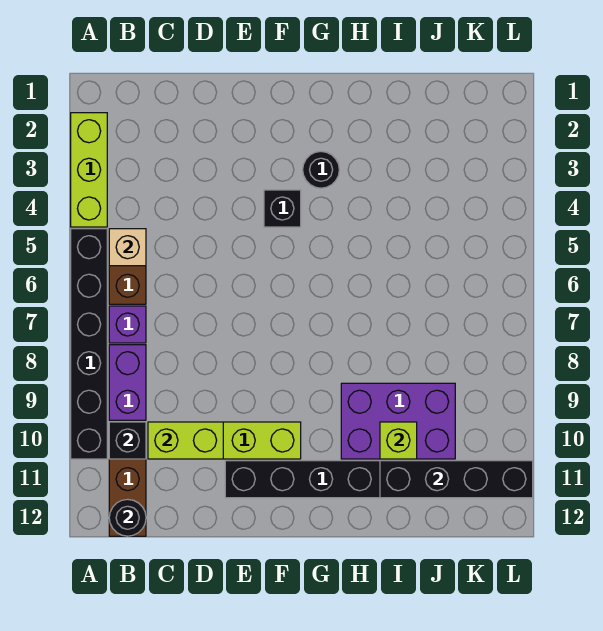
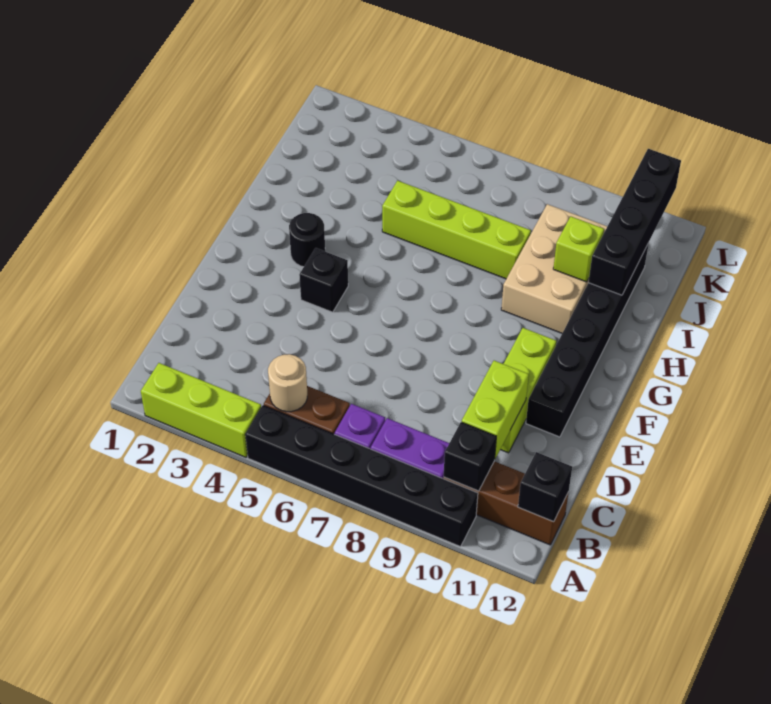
tan brick B5 level 2 -> tan round brick B5 level 2
black round brick B12 level 2 -> black brick B12 level 2
purple brick H9:J10 level 1 -> tan brick H9:J10 level 1
none -> lime brick I5:I8 level 1

